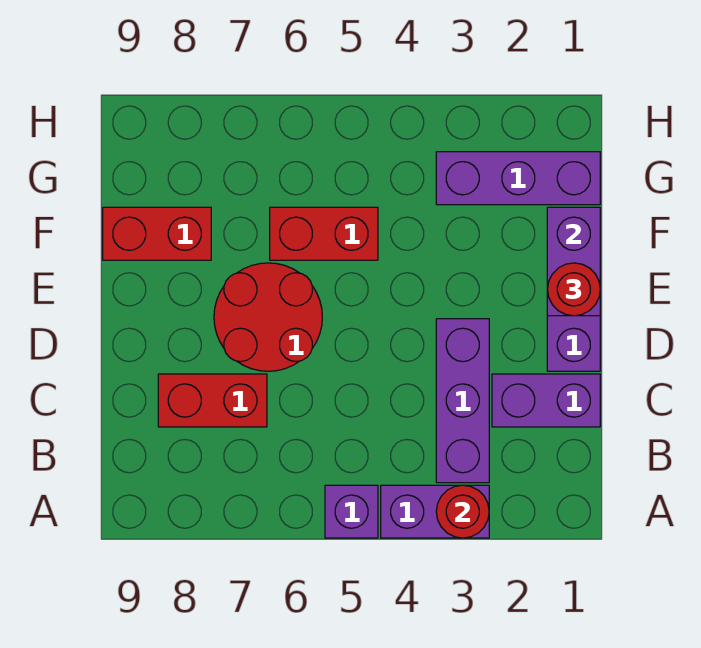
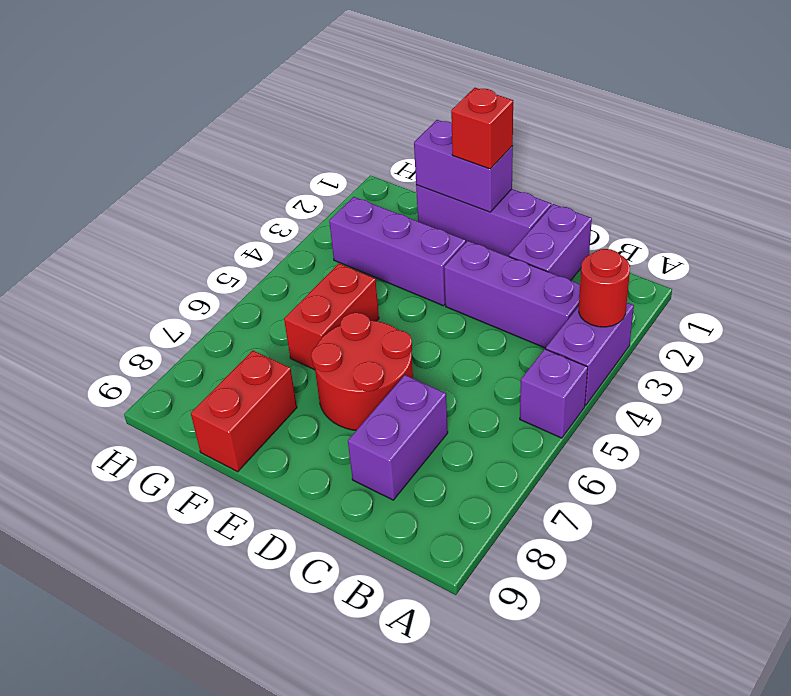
red brick C7:C8 level 1 -> purple brick C7:C8 level 1
red round brick E1 level 3 -> red brick E1 level 3
purple brick G1:G3 level 1 -> purple brick E3:G3 level 1

